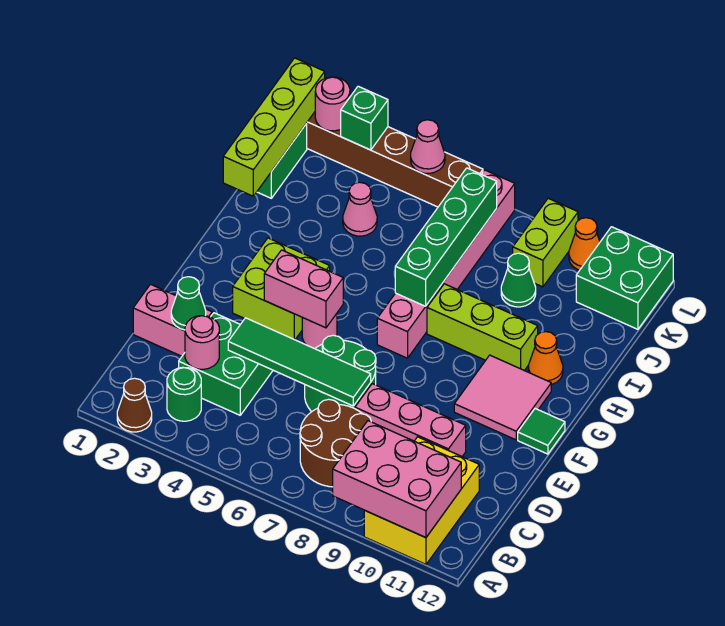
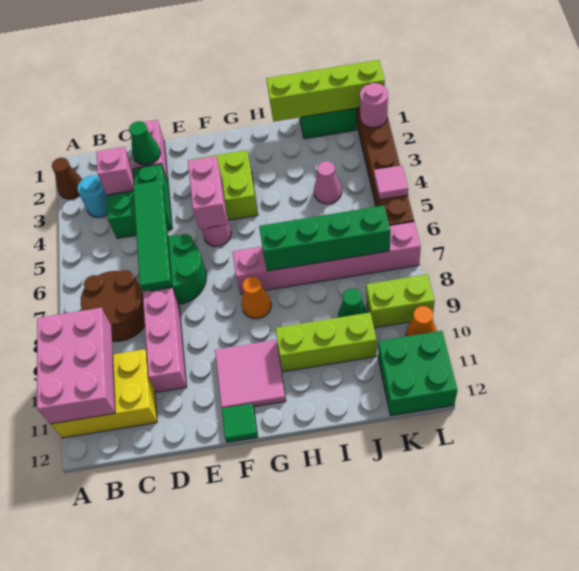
green round brick B3 level 1 -> cyan round brick B3 level 1
pink round brick C3 level 2 -> pink brick C3 level 2
lime brick H8:H10 level 1 -> lime brick H10:J10 level 1
orange cone H11 level 1 -> orange cone G8 level 1
green brick L3 level 2 -> none
pink cone L5 level 2 -> pink tile L5 level 2

